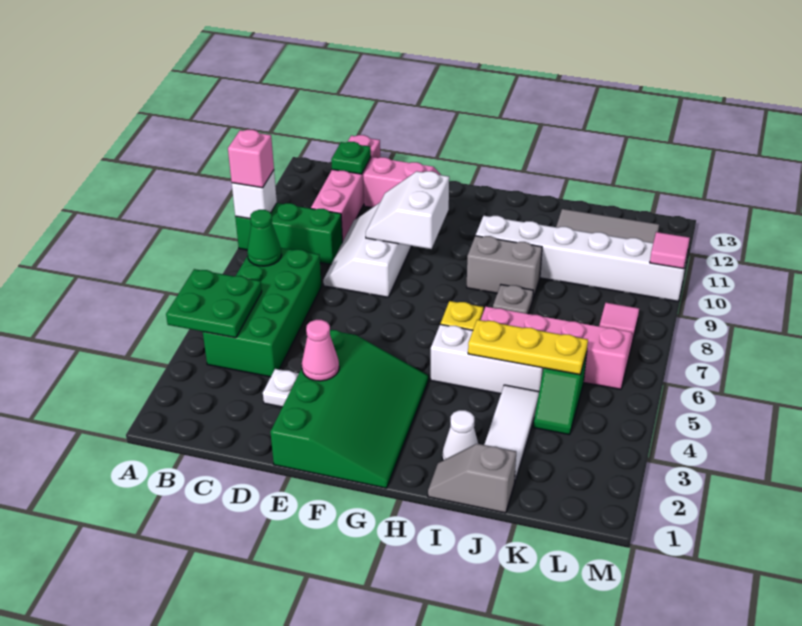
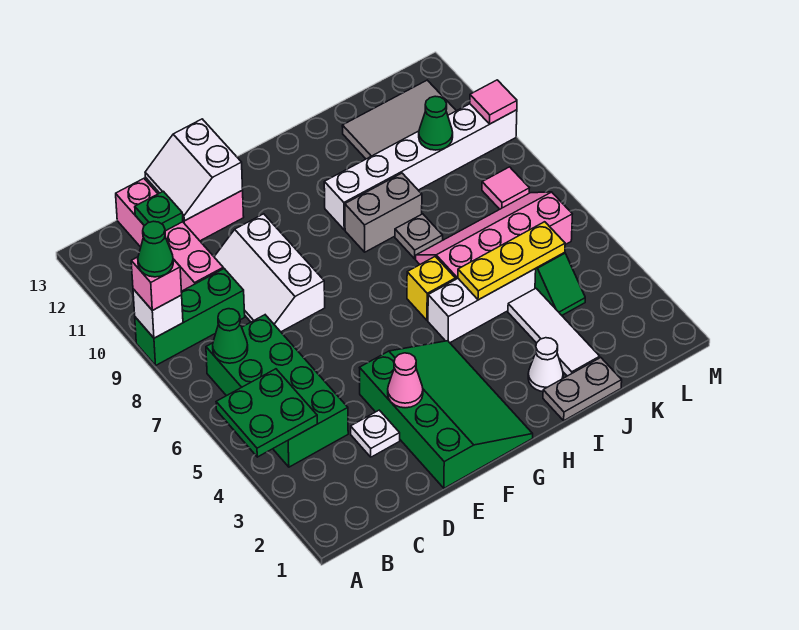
none -> green cone A9 level 4
white slope E9:F10 level 2 top F -> white slope D12:E13 level 2 top E
grey slope I1:J1 level 1 top J -> grey plate I1:J1 level 1
none -> green cone K10 level 2

